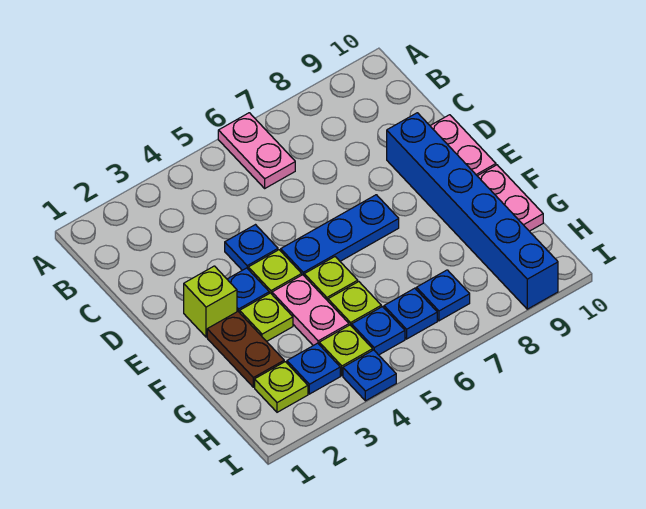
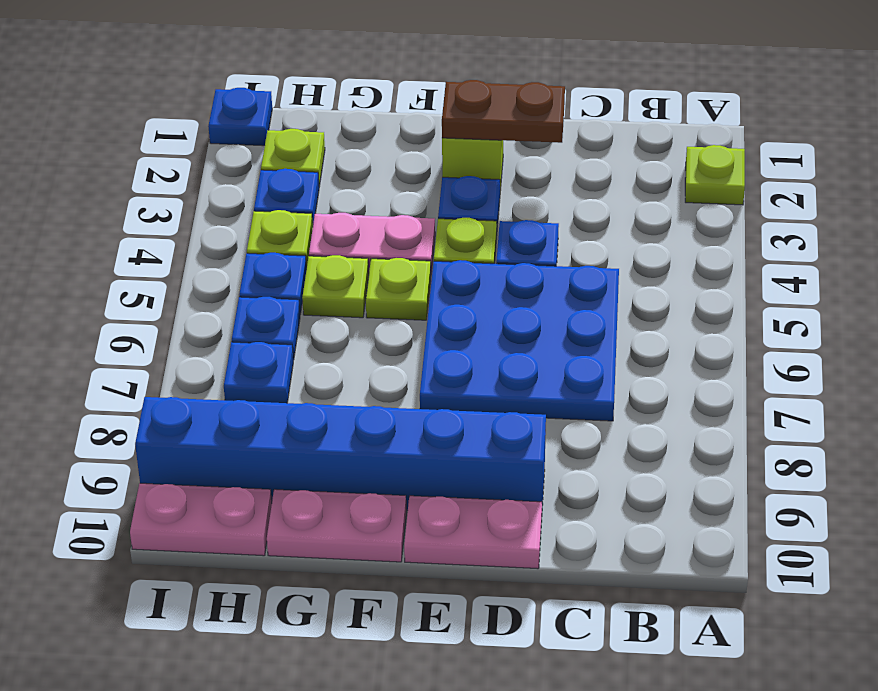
pink plate A6:B6 level 1 -> pink plate H10:I10 level 1
blue plate E5:E7 level 1 -> blue plate C5:E7 level 1
brown plate F2:G2 level 1 -> brown plate D2:E2 level 2
lime plate F3 level 1 -> lime plate A2 level 1
blue plate I4 level 1 -> blue plate I1 level 1

